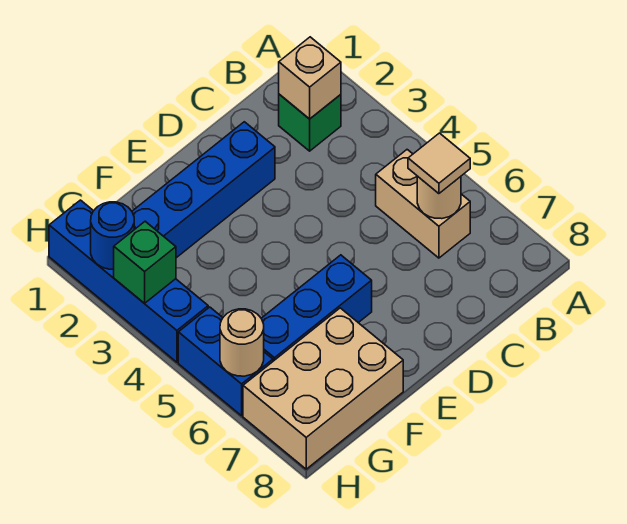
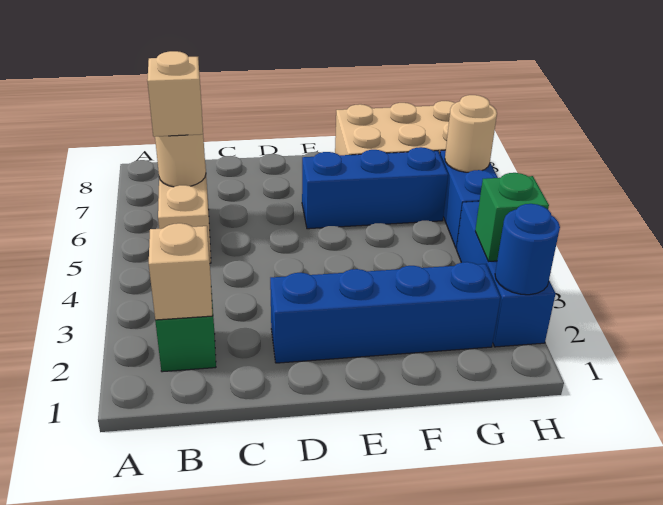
tan tile B6 level 3 -> tan brick B6 level 3
blue brick H1:H4 level 1 -> blue brick H2:H4 level 1

